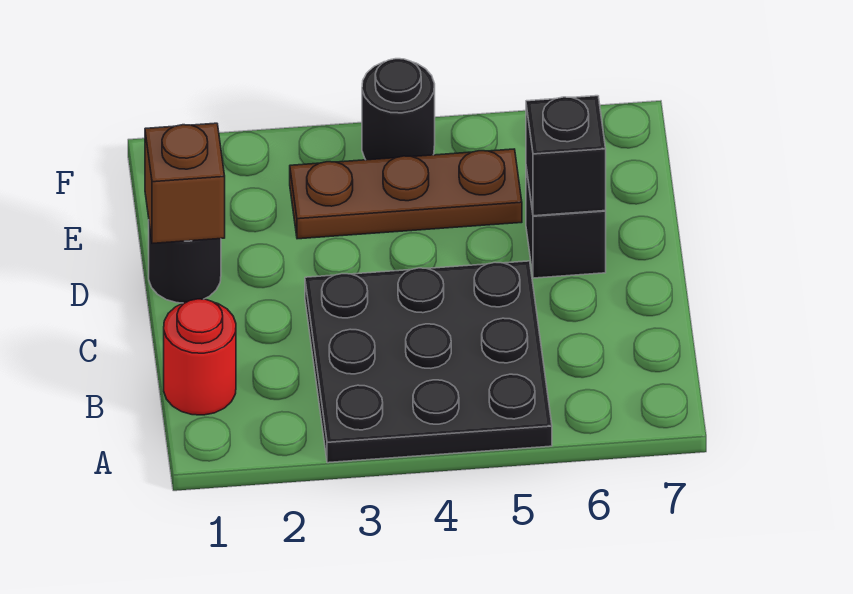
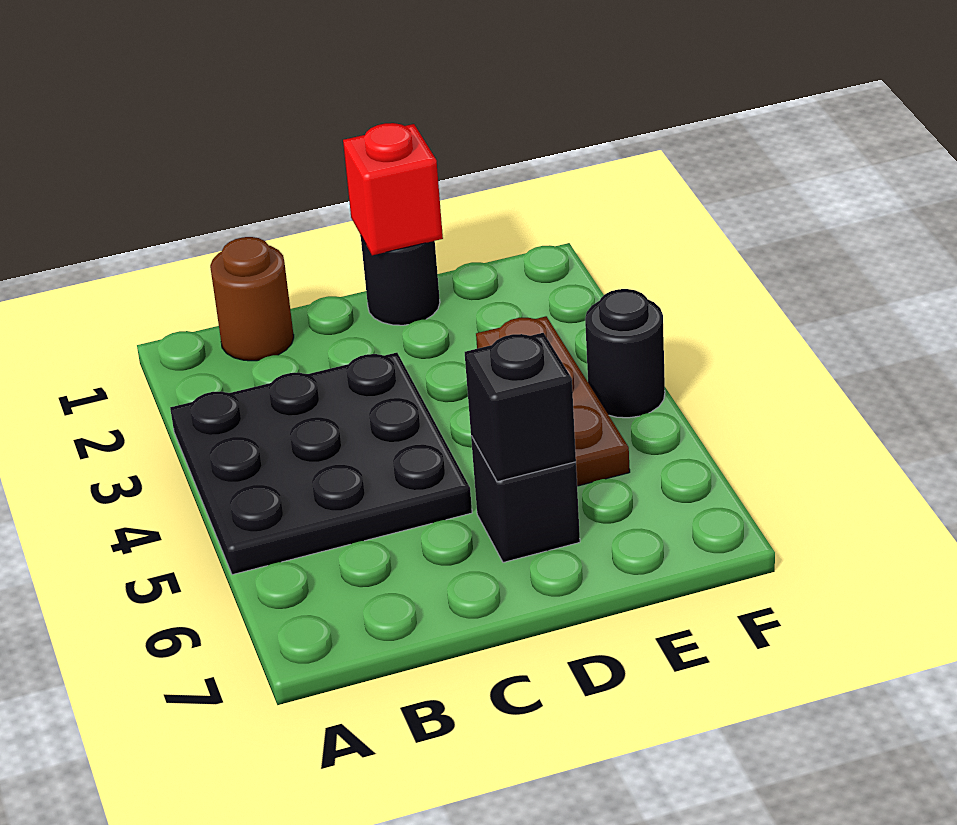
red round brick B1 level 1 -> brown round brick B1 level 1
brown brick D1 level 2 -> red brick D1 level 2

